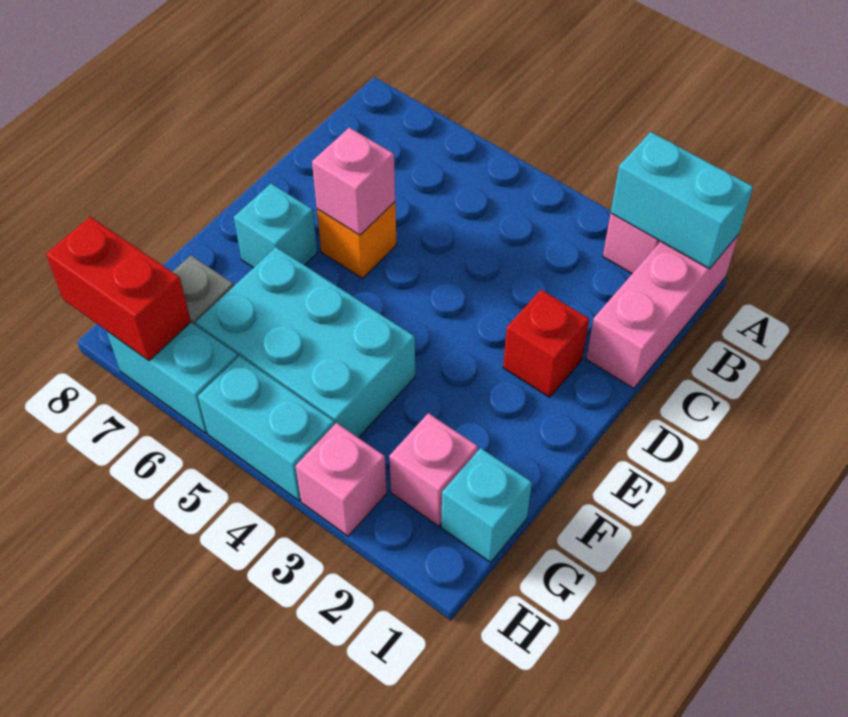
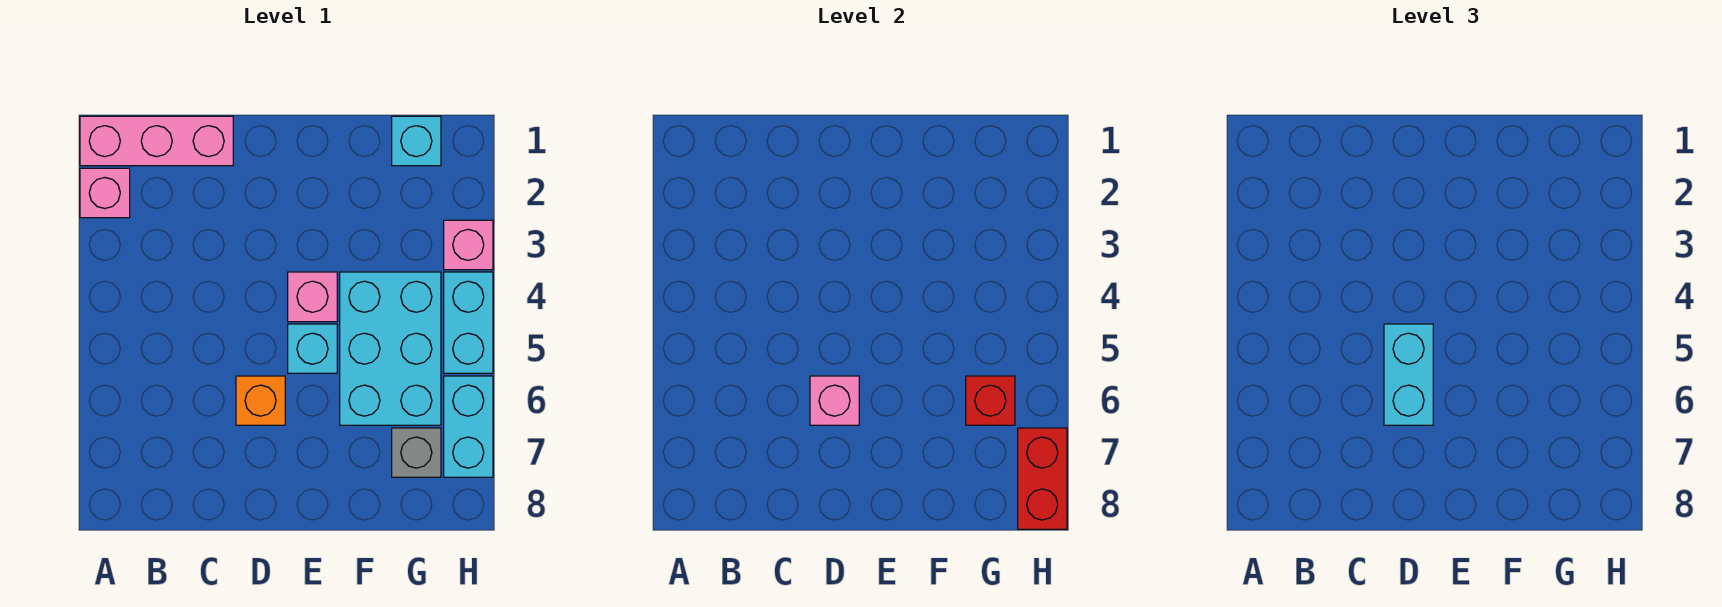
cyan brick A1:A2 level 2 -> cyan brick D5:D6 level 3
red brick D2 level 1 -> red brick G6 level 2
cyan brick E7 level 1 -> cyan brick E5 level 1
pink brick G2 level 1 -> pink brick E4 level 1

